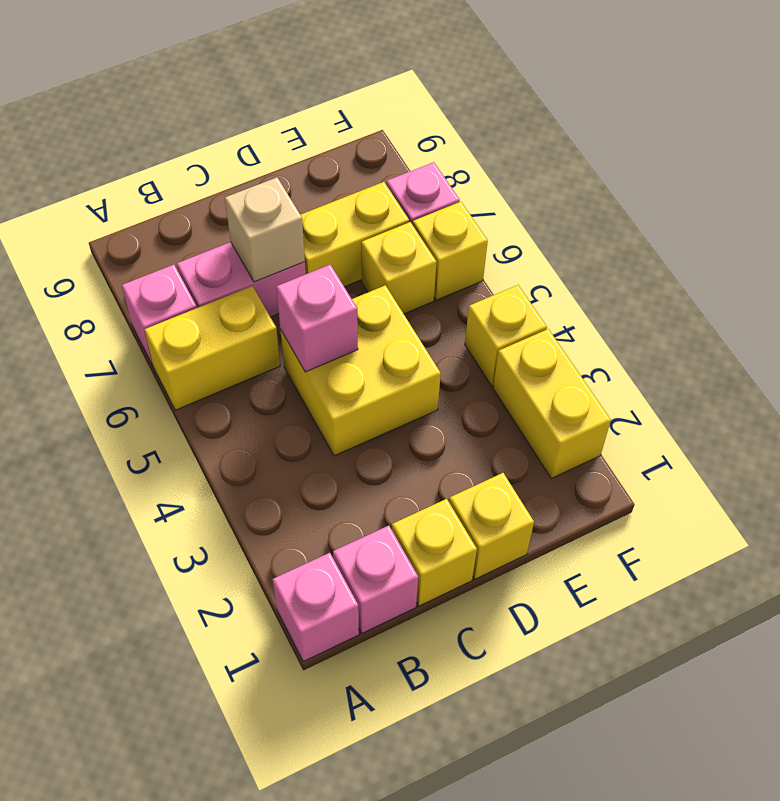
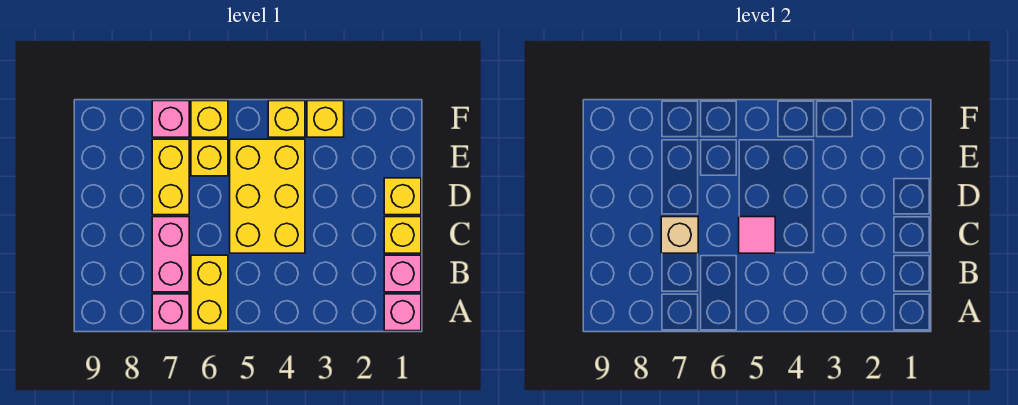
yellow brick C4:D5 level 1 -> yellow brick C4:E5 level 1
pink brick C5 level 2 -> pink tile C5 level 2
yellow brick F2:F3 level 1 -> yellow brick F3 level 1

